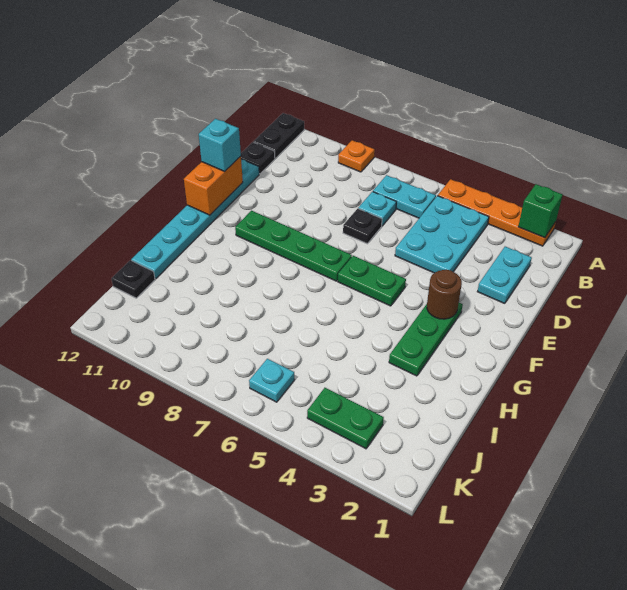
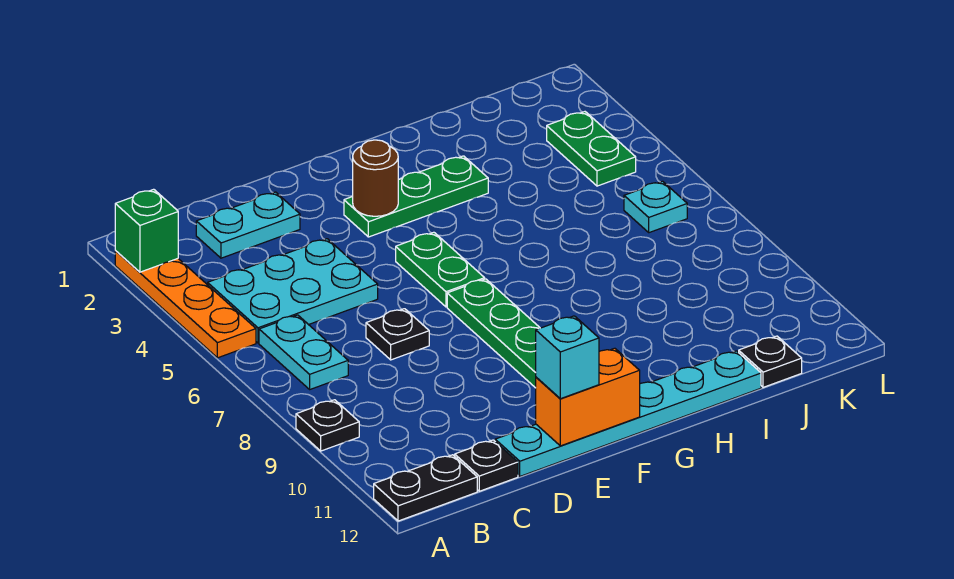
orange plate A9 level 1 -> black plate A9 level 1
cyan plate C7 level 1 -> none

